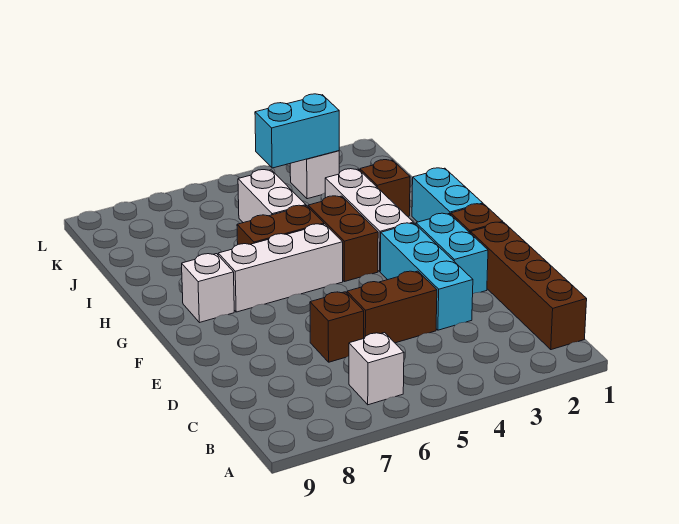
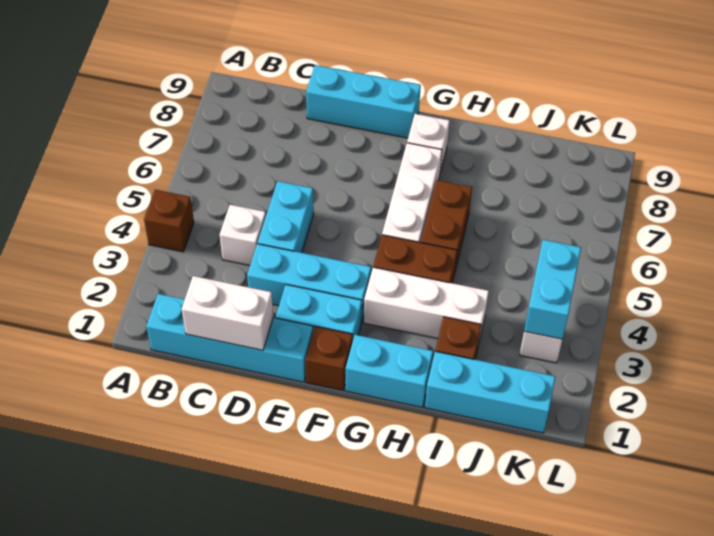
brown brick B1:E1 level 1 -> cyan brick B1:E1 level 1
white brick B6 level 1 -> white brick C4 level 1
brown brick D4:D5 level 1 -> cyan brick D4:D5 level 1
brown brick D6 level 1 -> brown brick A4 level 1
none -> cyan brick D9:F9 level 1
none -> cyan brick I1:K1 level 1
white brick I5:J5 level 1 -> white brick C1:D1 level 2

